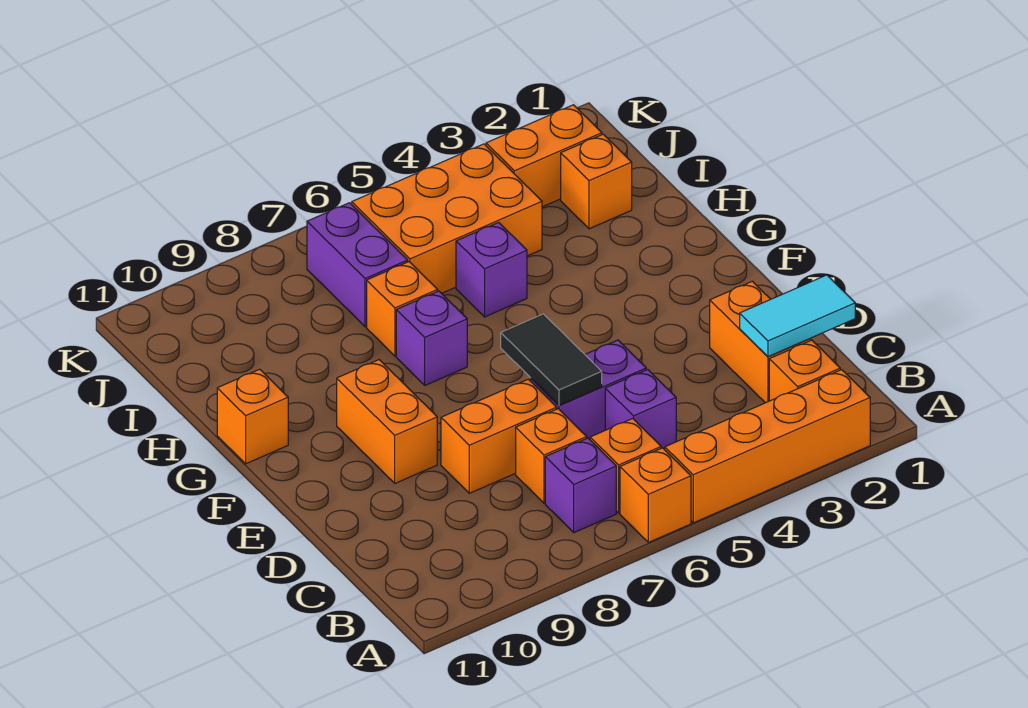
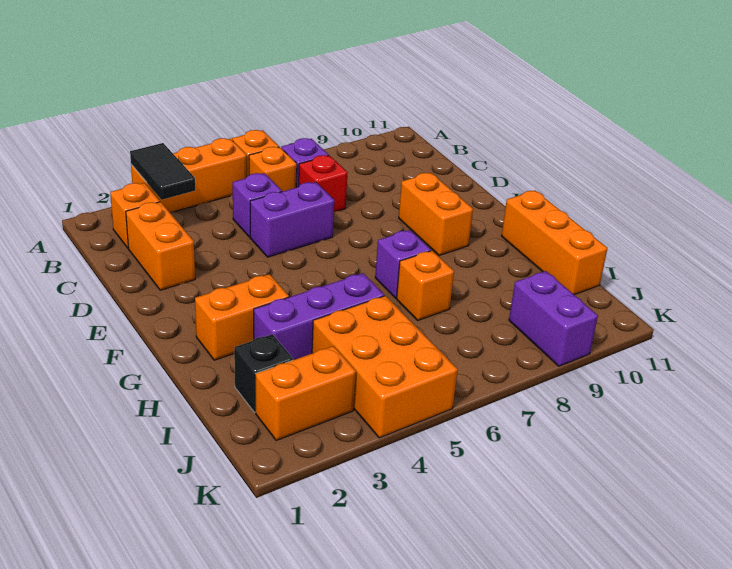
orange brick A2:A5 level 1 -> orange brick A3:A5 level 1
cyan tile C1:C2 level 2 -> none
orange brick C7 level 1 -> red brick C7 level 1
black tile D6:E6 level 2 -> black tile A3:B3 level 2
orange brick D7:D8 level 1 -> orange brick G2:G3 level 1
orange brick G11 level 1 -> orange brick G11:I11 level 1
purple brick H5 level 1 -> purple brick H3:H5 level 1
orange brick I2 level 1 -> black brick I2 level 1
orange brick I4:J6 level 1 -> orange brick I4:K5 level 1
purple brick I7:J7 level 1 -> purple brick J9:K9 level 1

